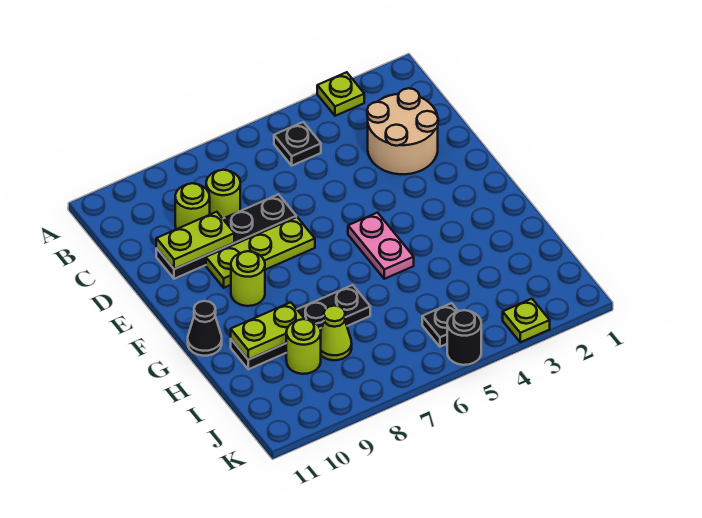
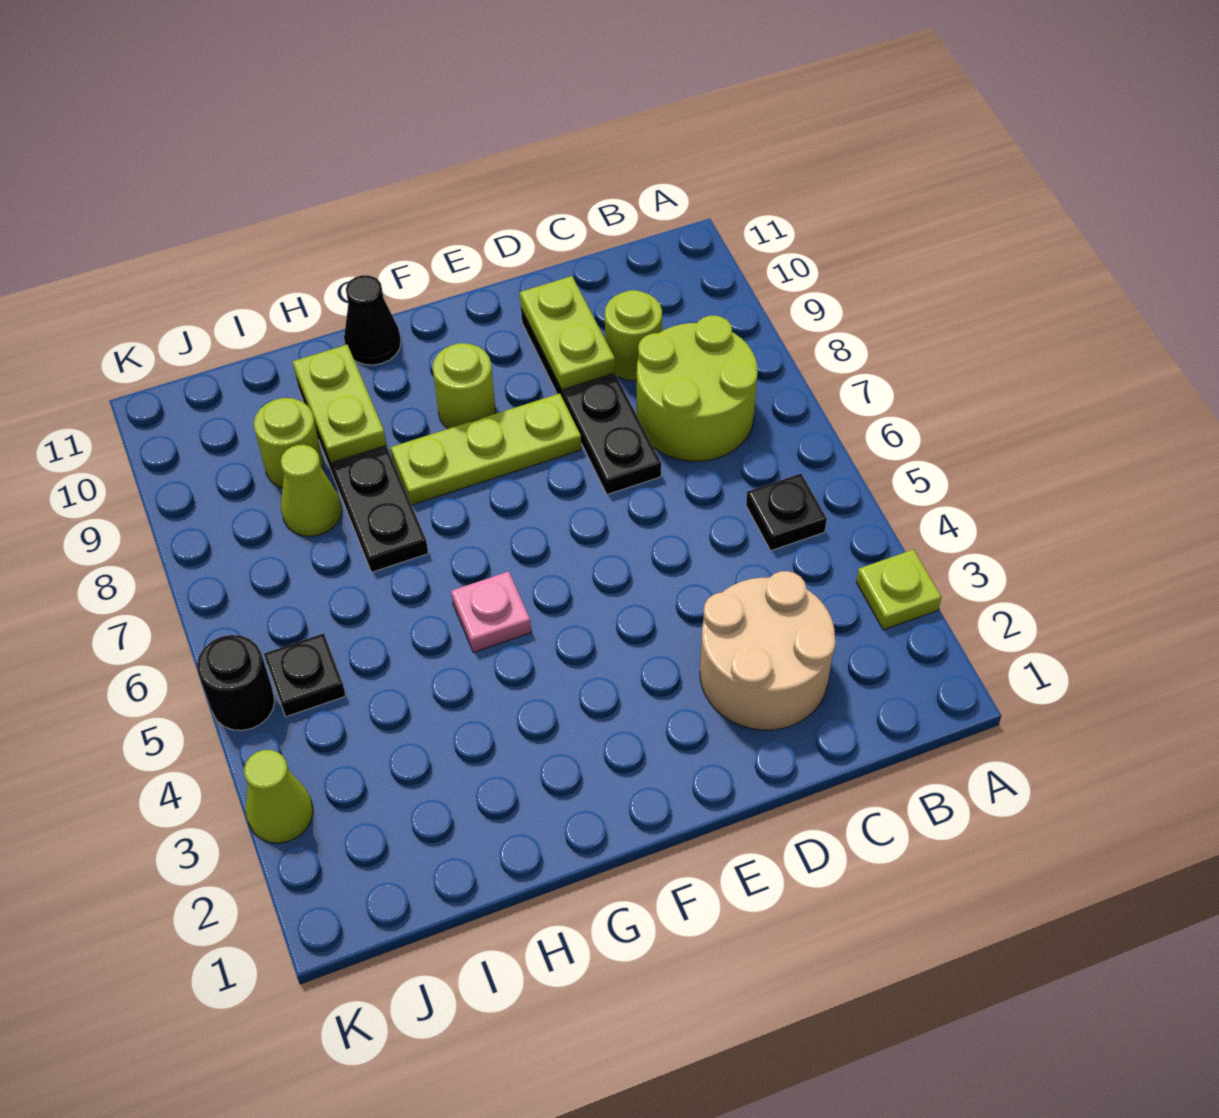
lime round brick C8 level 1 -> lime round brick B7:C8 level 1
lime plate E7:E9 level 1 -> lime plate E8:G8 level 1
pink plate F5:G5 level 1 -> pink plate G5 level 1
lime plate K3 level 1 -> lime cone K3 level 1

